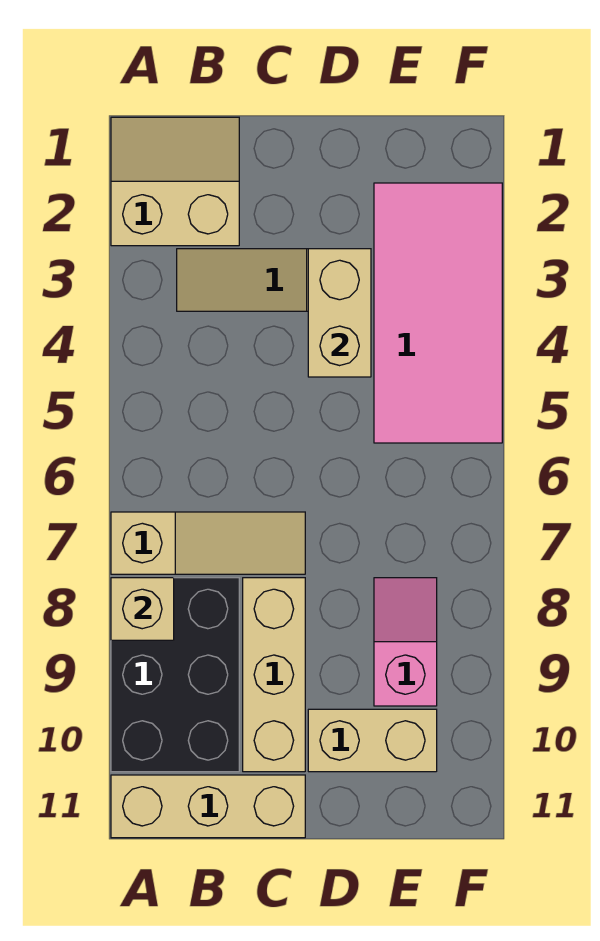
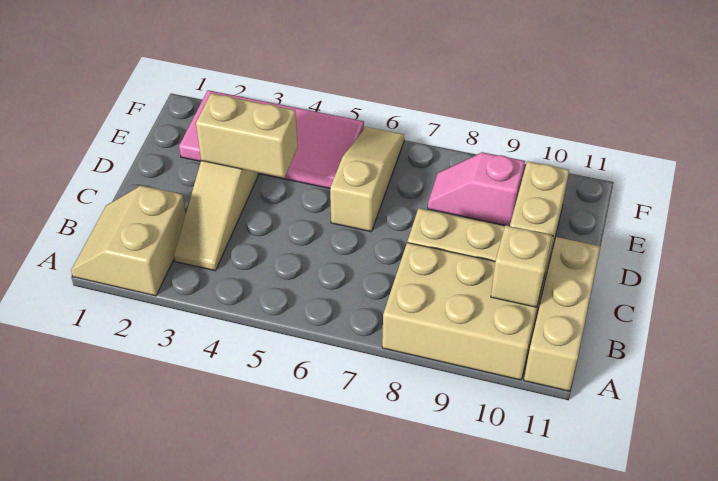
tan slope A7:C7 level 1 top A -> tan slope D6:F6 level 1 top D
black brick A8:B10 level 1 -> tan brick A8:B10 level 1
tan brick A8 level 2 -> tan brick B10 level 2

